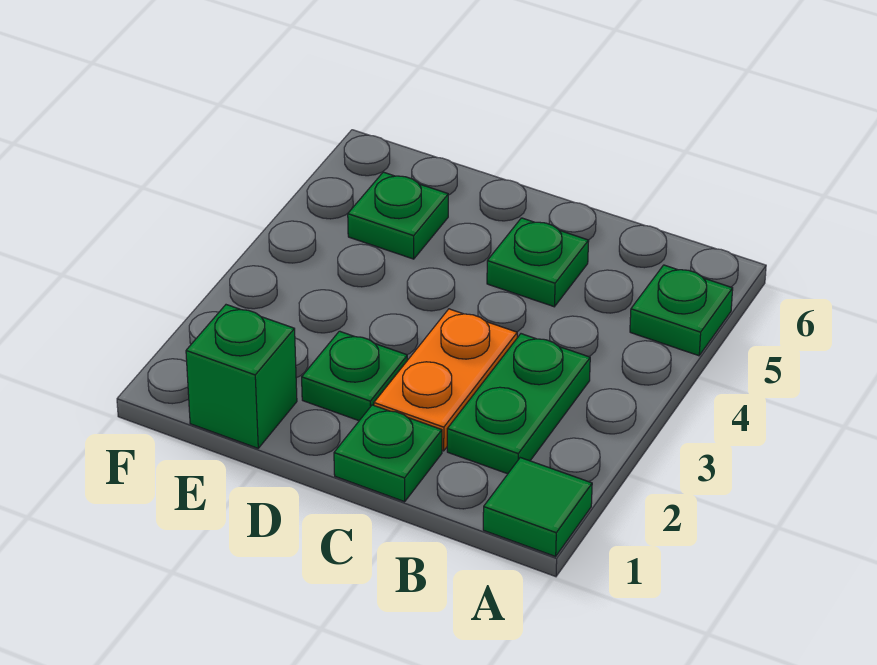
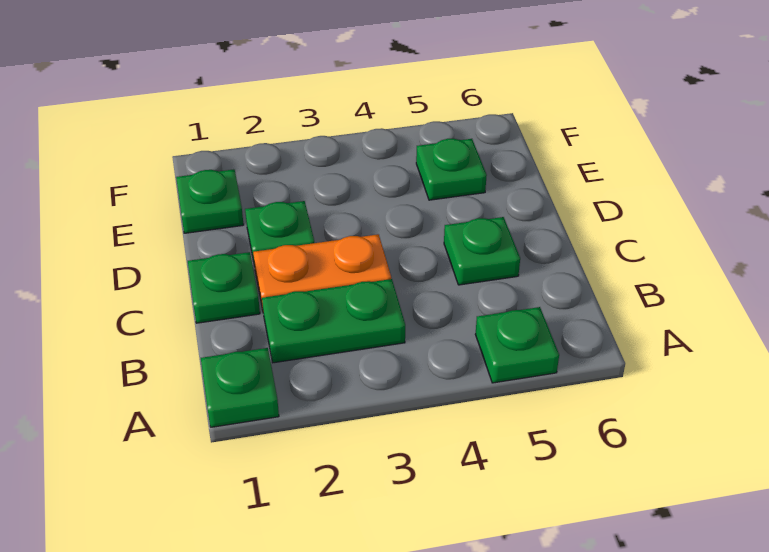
green tile A1 level 1 -> green plate A1 level 1
green brick E1 level 1 -> green plate E1 level 1

